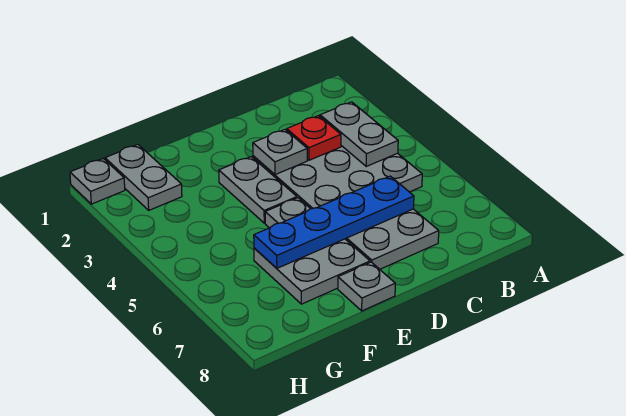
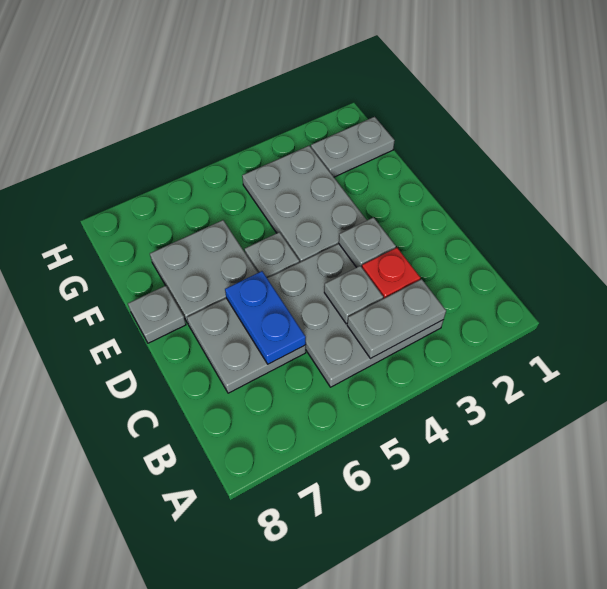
blue plate C6:F6 level 2 -> blue plate C6:D6 level 2
grey plate E3:E4 level 1 -> grey plate E3:G4 level 1
grey plate H1 level 1 -> grey plate C4 level 2

